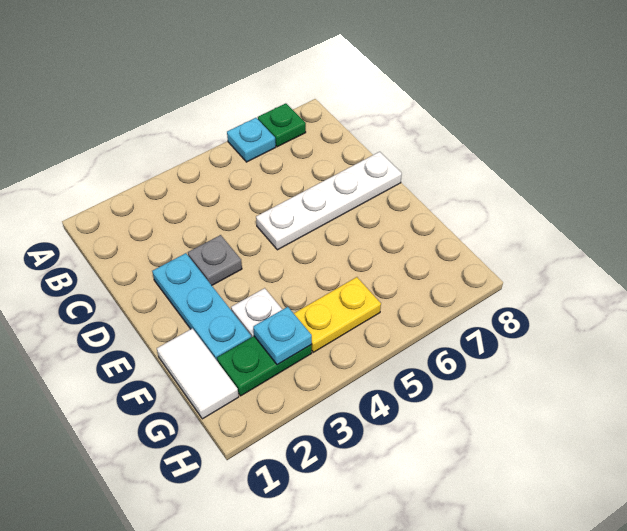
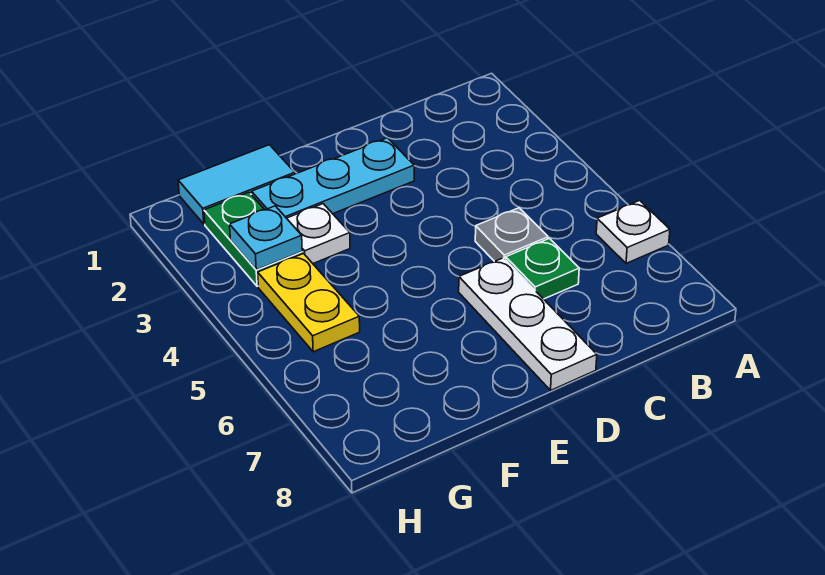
cyan plate A6 level 1 -> white plate A6 level 1
green plate A7 level 1 -> green plate C6 level 1
grey plate D3 level 1 -> grey plate C5 level 1
white plate D5:D8 level 1 -> white plate D6:D8 level 1
white tile F1:G1 level 1 -> cyan tile F1:G1 level 1

